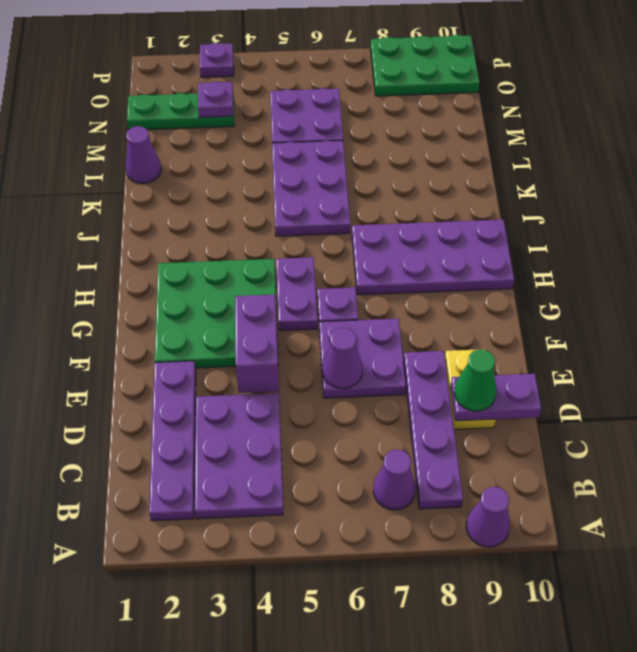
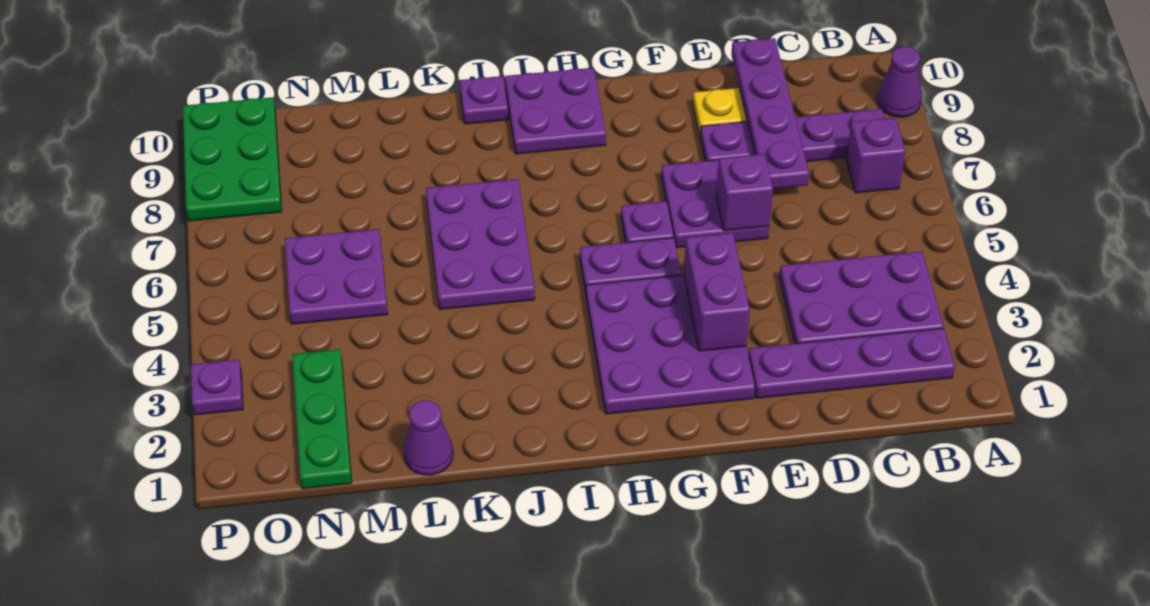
purple cone B7 level 1 -> purple brick B7 level 1
purple plate D9:D10 level 2 -> purple plate D7:D10 level 2
green cone D9 level 3 -> none
purple brick E4:F4 level 2 -> purple brick F3:F4 level 2
purple cone E6 level 2 -> purple brick E6 level 2
green plate F2:H4 level 1 -> purple plate F2:H4 level 1
purple plate H7:I10 level 1 -> purple plate H9:I10 level 1
purple plate J5:L6 level 1 -> purple plate J5:K7 level 1
purple plate N3 level 2 -> purple plate J10 level 1

